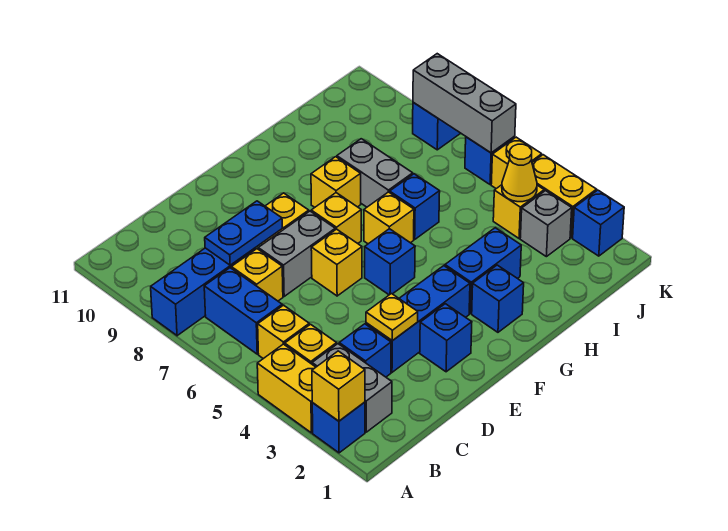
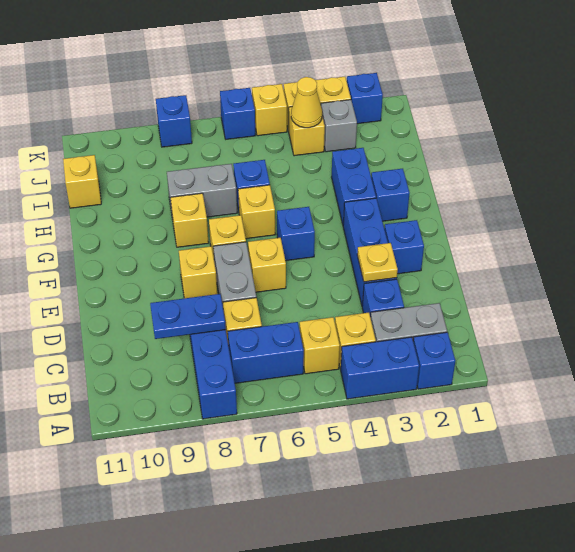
yellow brick A2 level 2 -> yellow brick I11 level 1
yellow brick A3:A4 level 1 -> blue brick A3:A4 level 1
blue plate C8:D8 level 2 -> blue plate C8:C9 level 2
grey brick K6:K8 level 2 -> none

